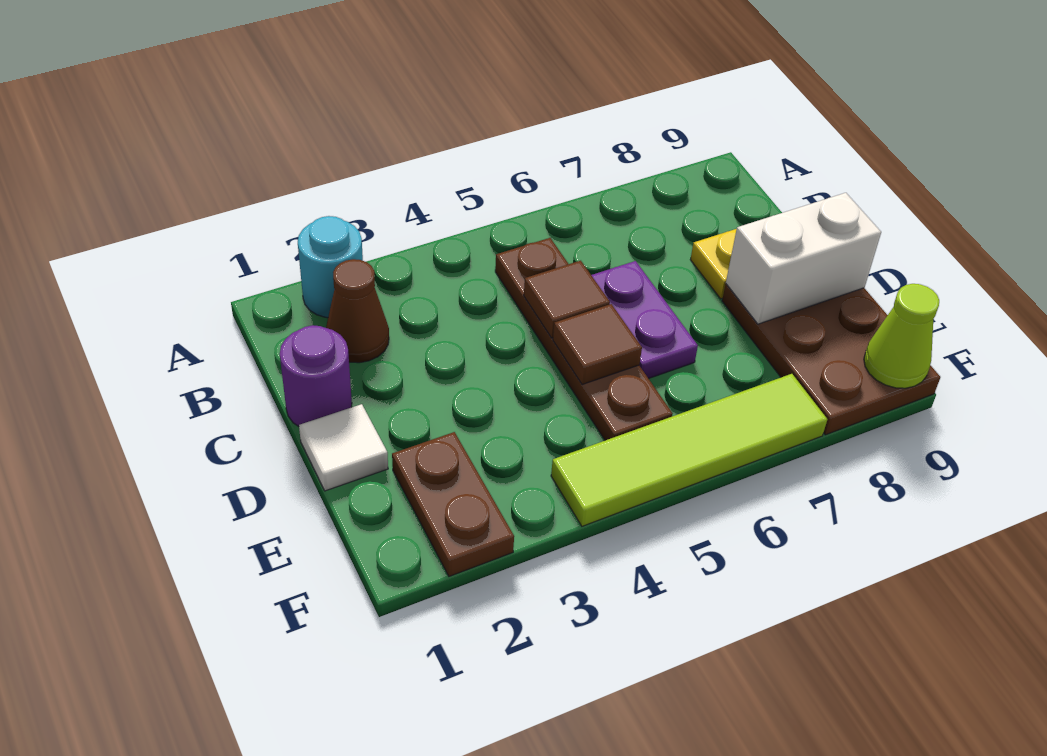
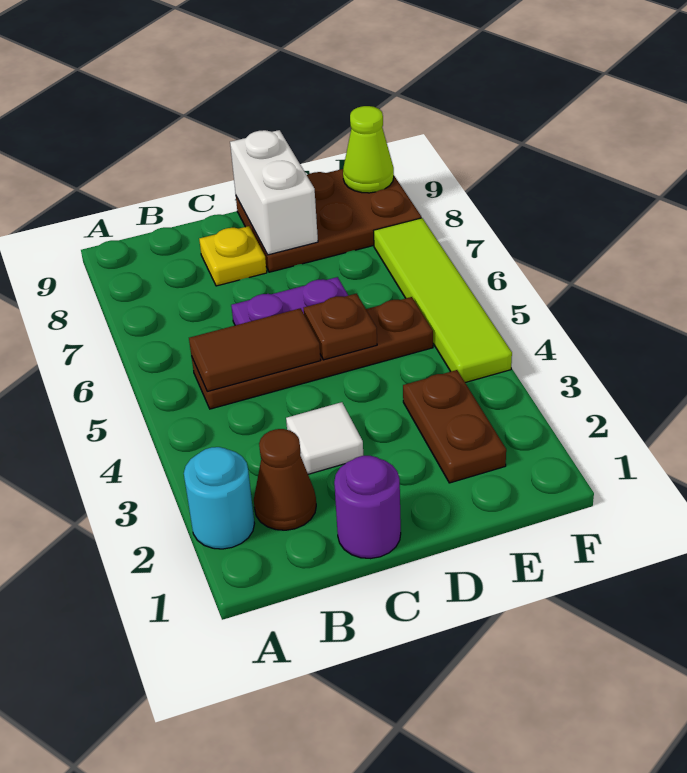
brown tile C5 level 2 -> brown tile B5:C5 level 2
white tile D1 level 1 -> white tile C3 level 1
brown tile D5 level 2 -> brown plate D5 level 2
brown plate E2:F2 level 1 -> brown plate E2:E3 level 1

